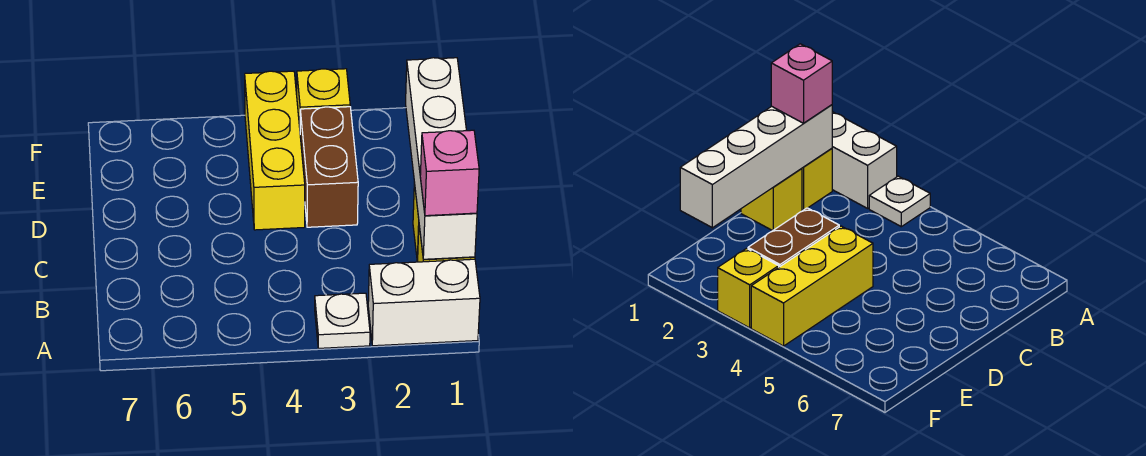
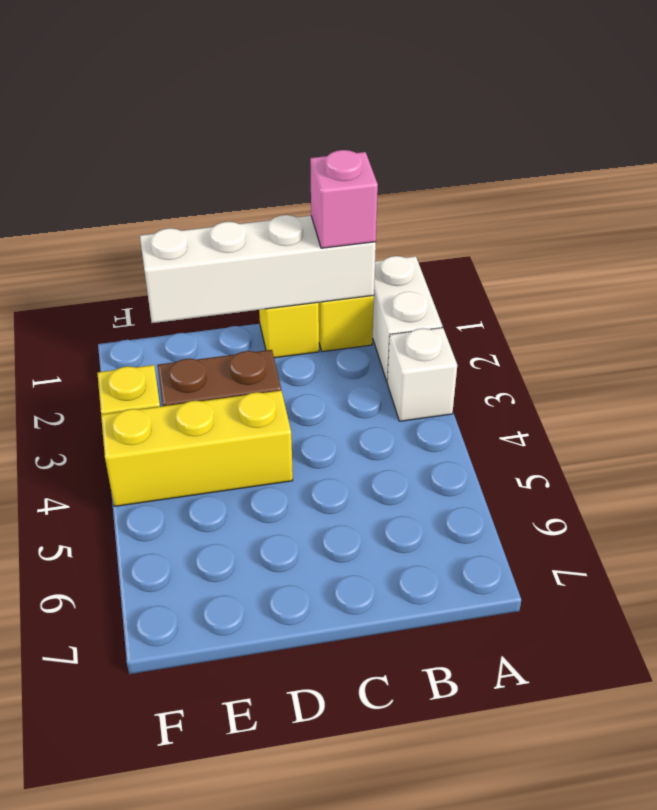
white plate A3 level 1 -> white brick A3 level 1

